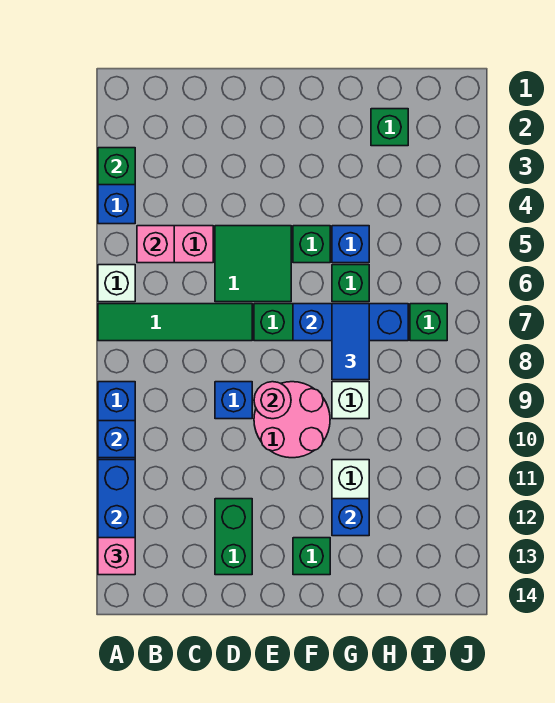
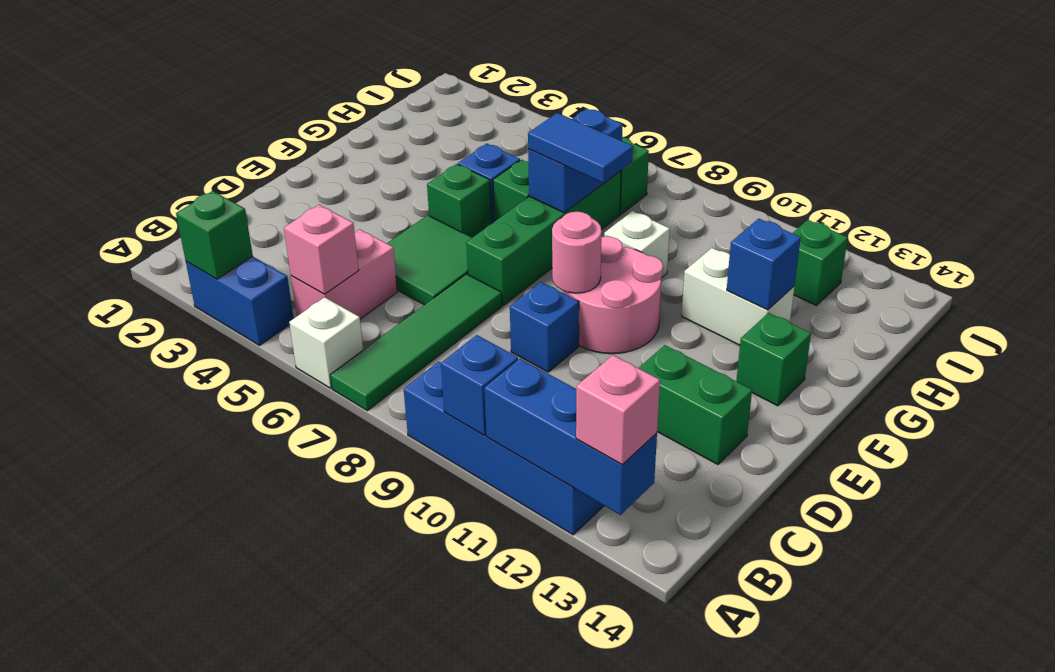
blue brick F7:H7 level 2 -> blue brick G7:H7 level 2
green brick H2 level 1 -> green brick I12 level 1

